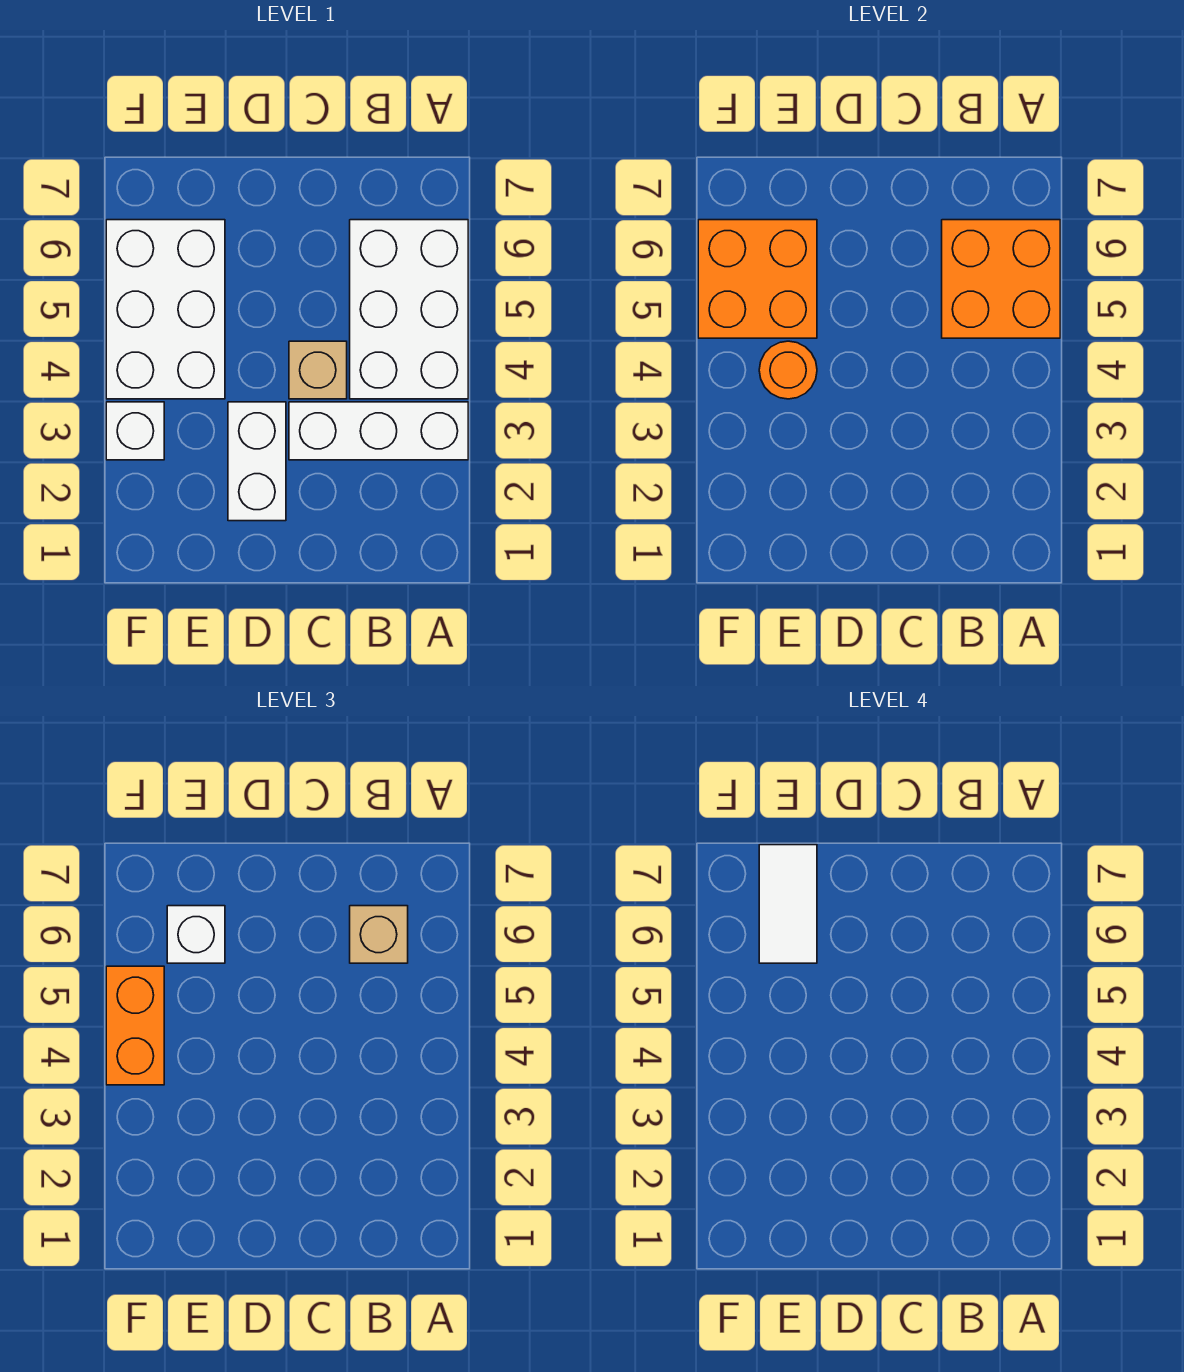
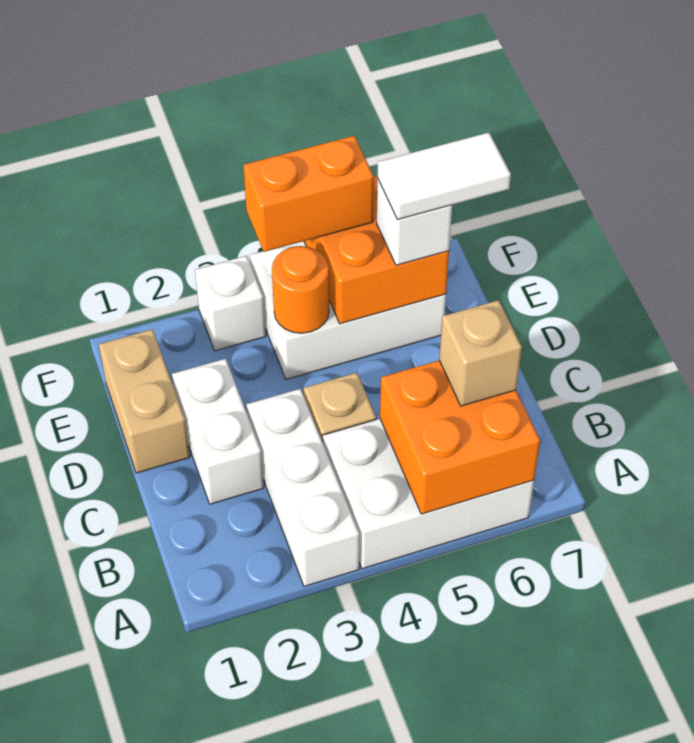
none -> tan brick D1:E1 level 1
white brick D2:D3 level 1 -> white brick C2:D2 level 1

